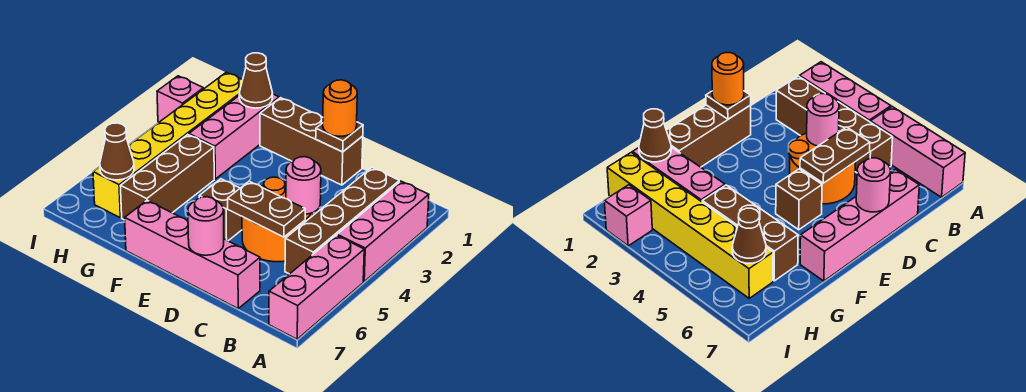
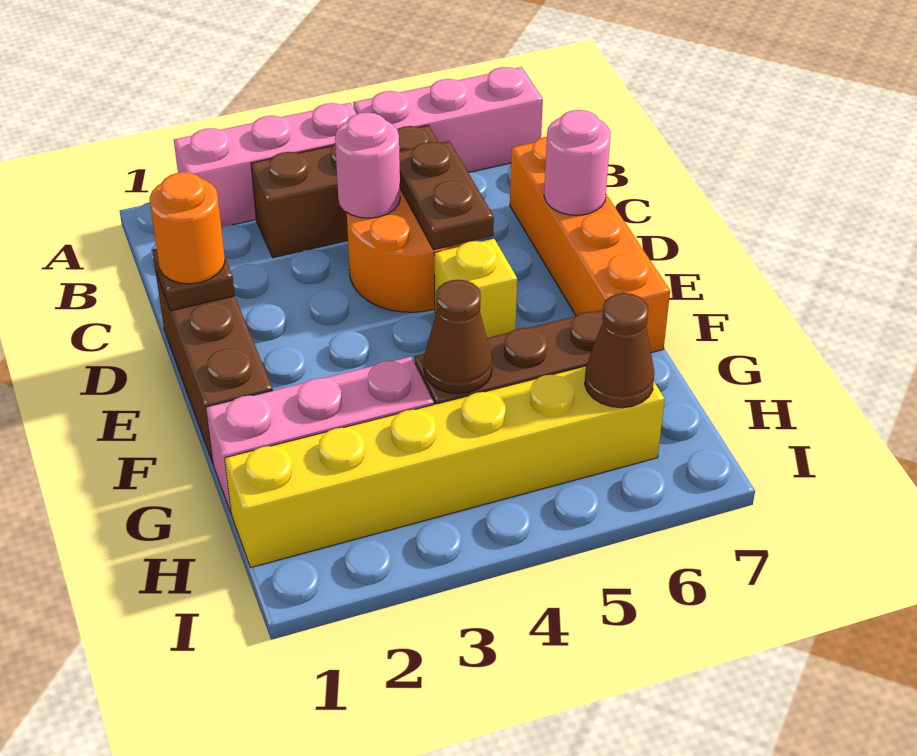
brown brick B2:B5 level 1 -> brown brick B3:B5 level 1
pink brick C7:F7 level 1 -> orange brick C7:F7 level 1
brown brick E5 level 1 -> yellow brick E5 level 1
brown cone G1 level 2 -> brown cone G4 level 2
pink brick I2 level 1 -> none

